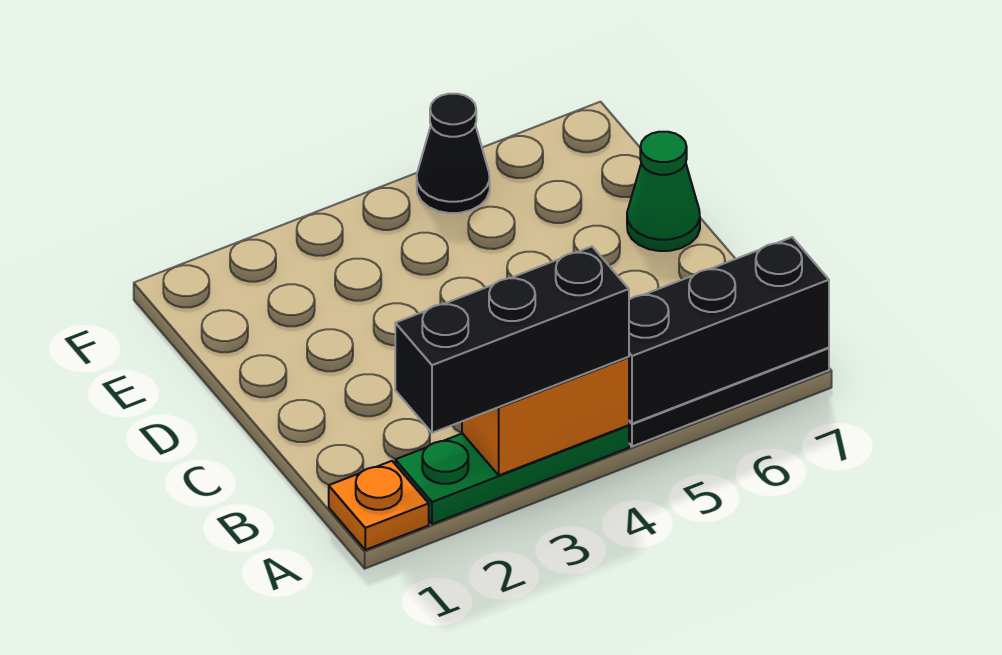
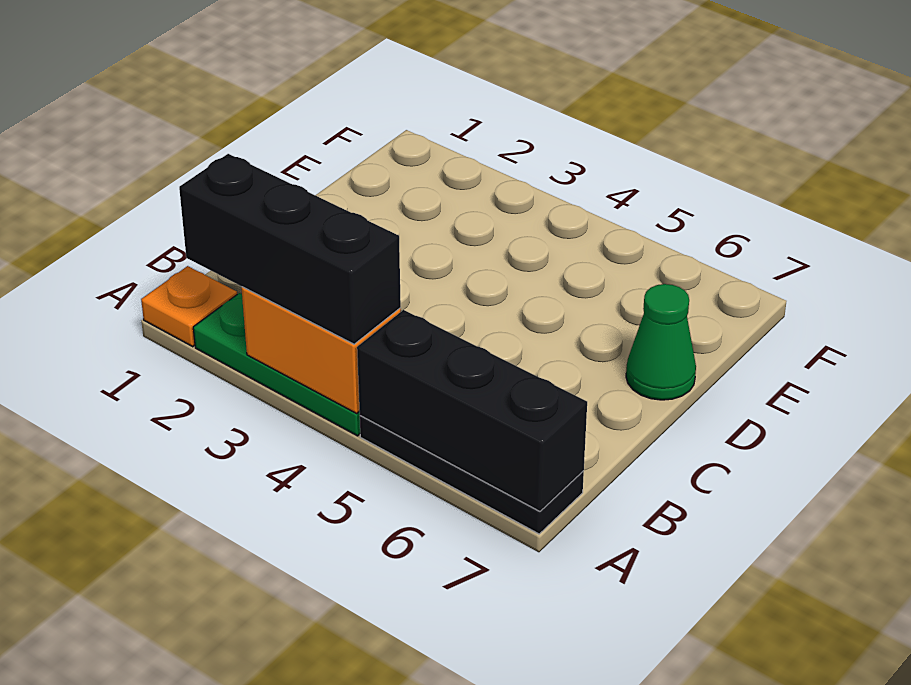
black cone F5 level 1 -> none

